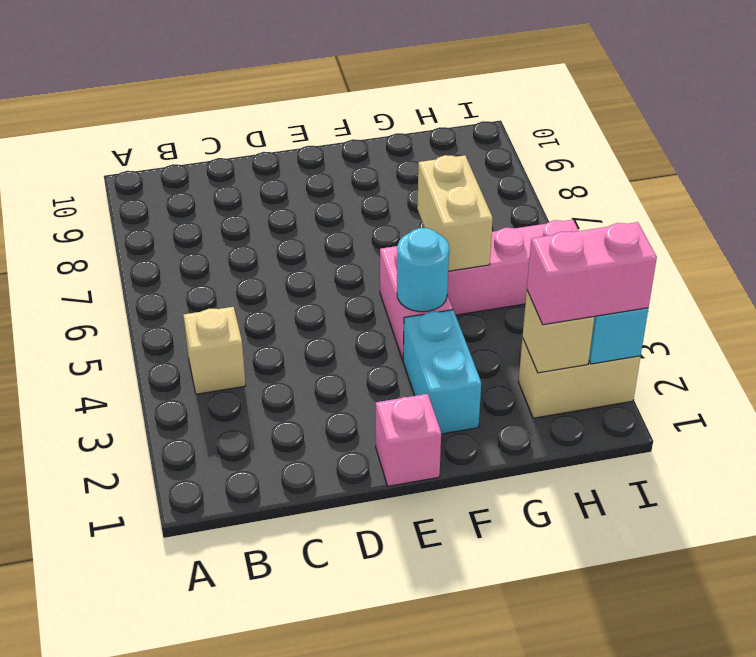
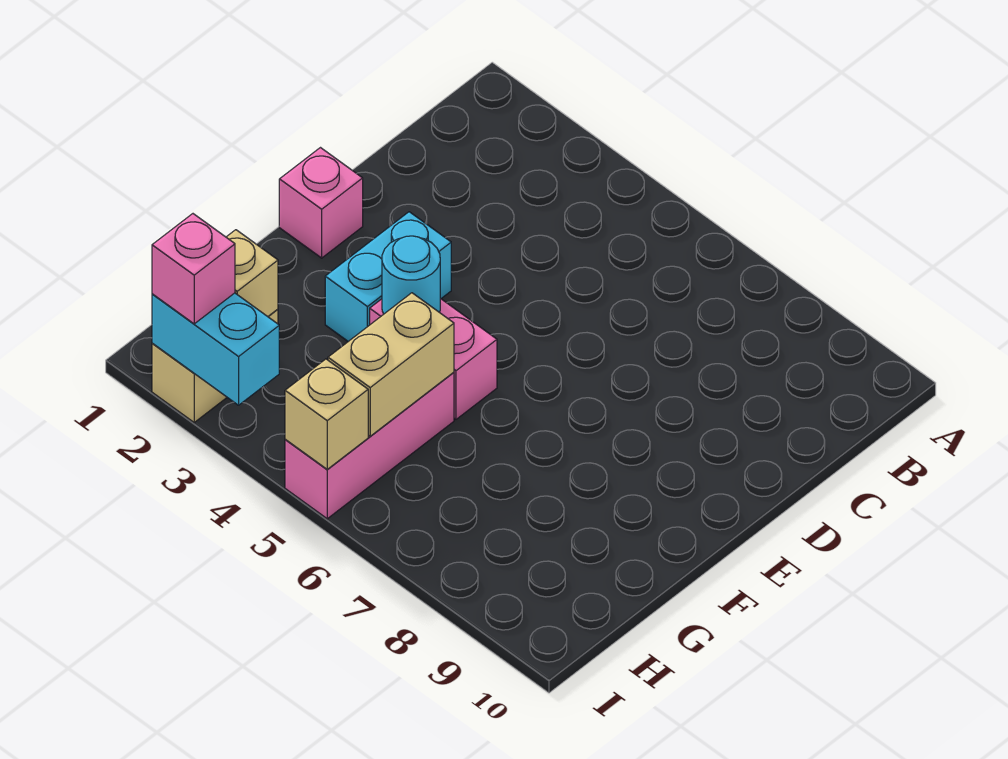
tan brick B4 level 1 -> tan brick I5 level 2
cyan brick F2:F3 level 1 -> cyan brick E3:F3 level 1
tan brick G5:G6 level 2 -> tan brick G5:H5 level 2
pink brick H2:I2 level 3 -> pink brick I2 level 3

